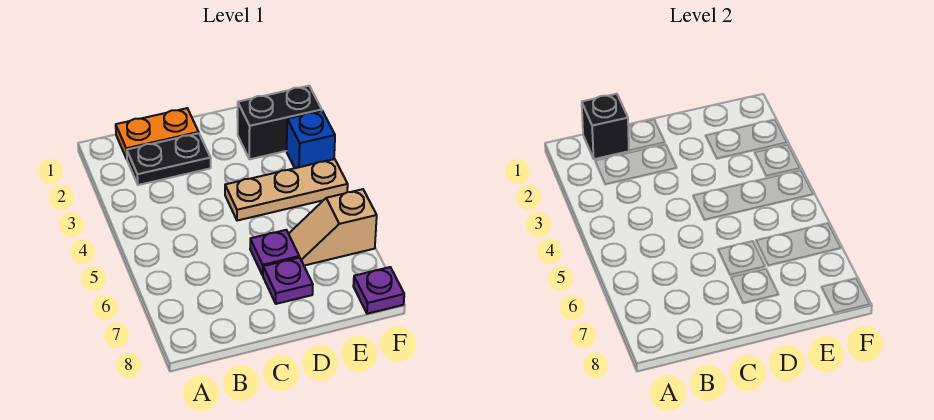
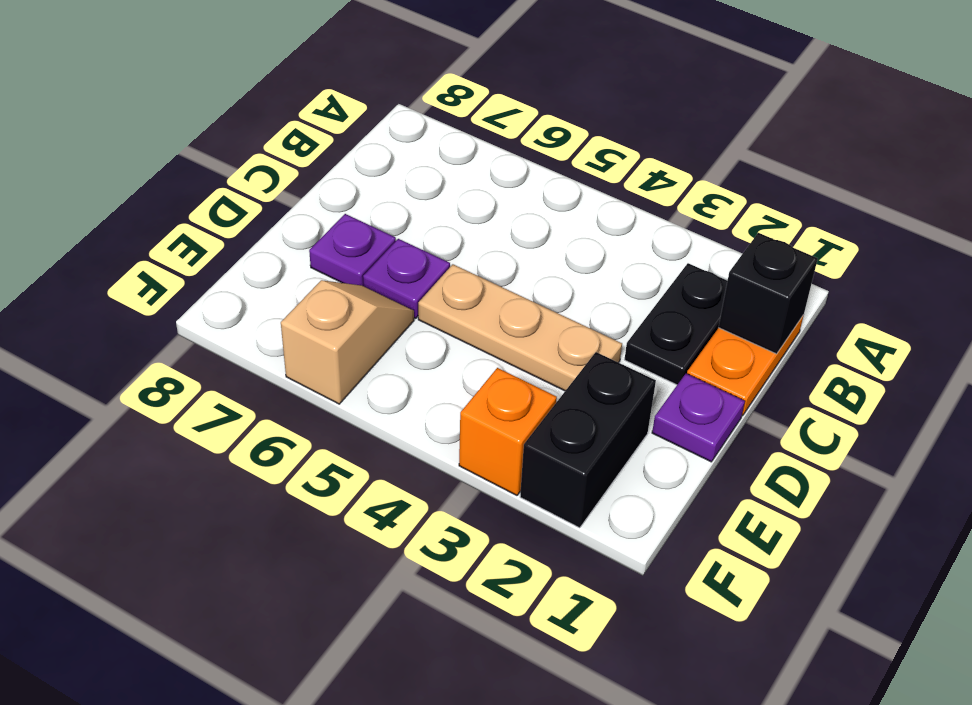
tan plate D4:F4 level 1 -> tan plate D3:D5 level 1
blue brick F3 level 1 -> orange brick F3 level 1
purple plate F8 level 1 -> purple plate D1 level 1

